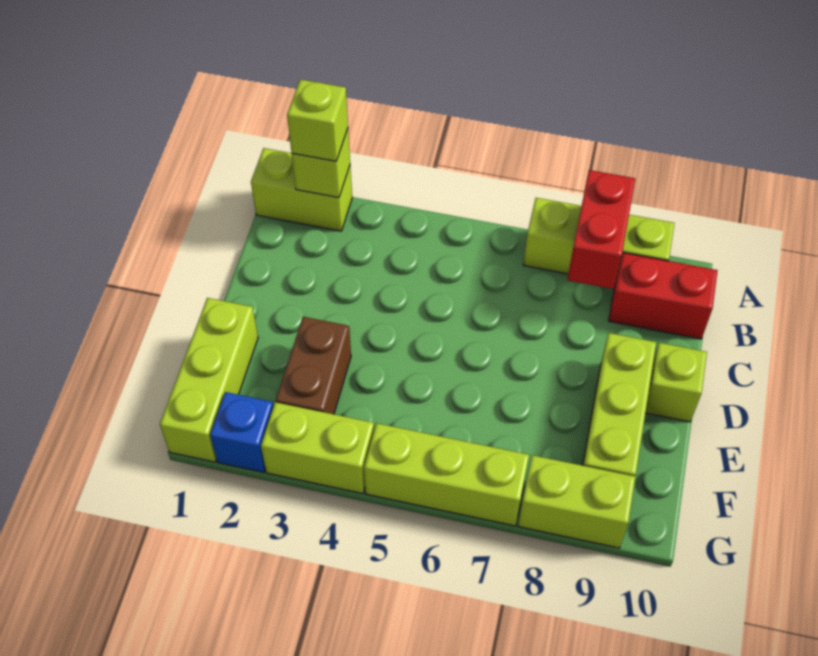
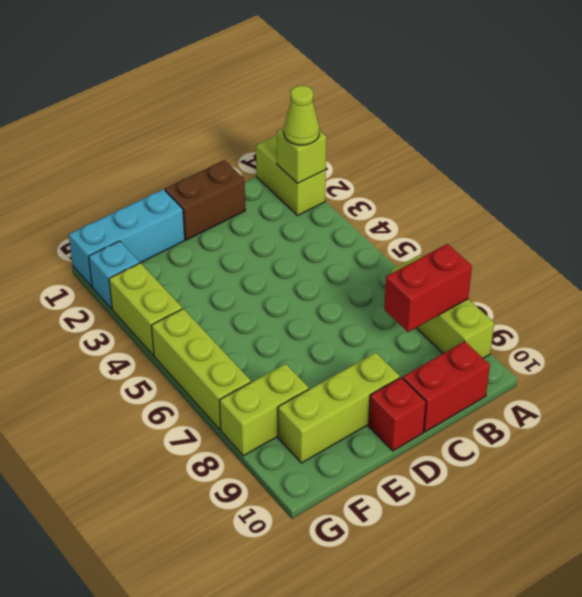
lime brick A2 level 3 -> lime cone A2 level 3
red brick B9:B10 level 1 -> red brick B10:C10 level 1
lime brick D10 level 1 -> red brick D10 level 1
lime brick E1:G1 level 1 -> cyan brick E1:G1 level 1
brown brick E3:F3 level 1 -> brown brick C1:D1 level 1
blue brick G2 level 1 -> cyan brick G2 level 1
lime brick G8:G9 level 1 -> lime brick F8:G8 level 1

